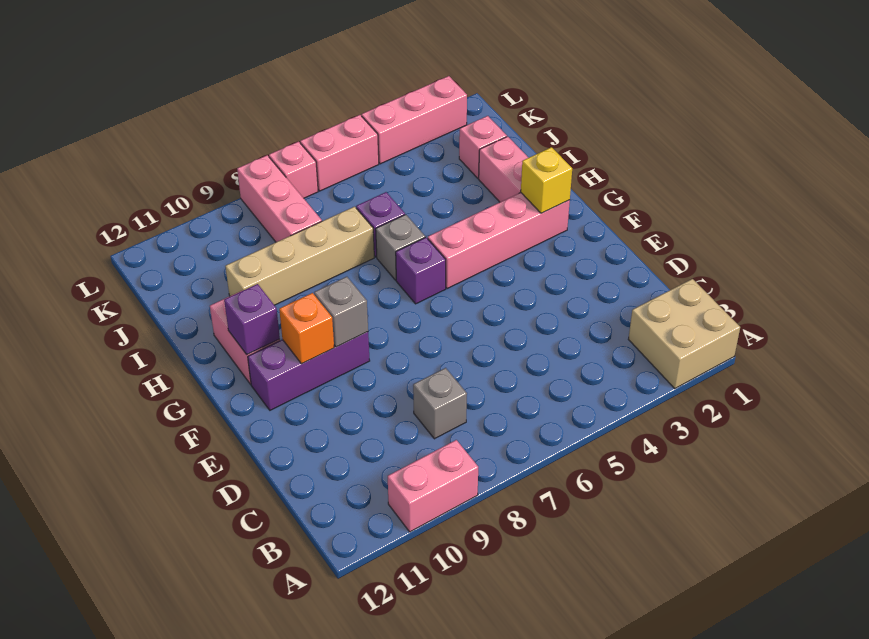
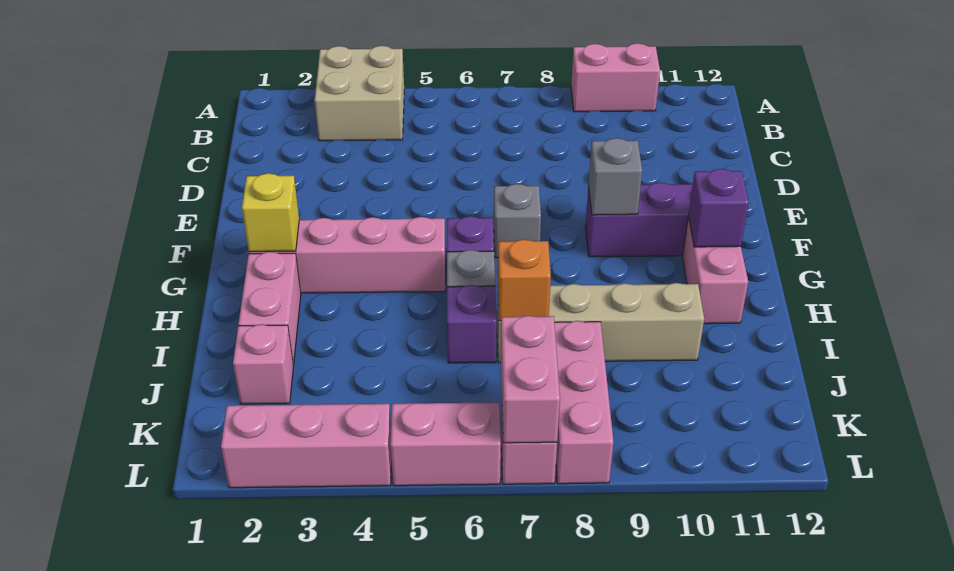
tan brick A1:B2 level 1 -> tan brick A3:B4 level 1
grey brick C8 level 1 -> grey brick F7 level 1
orange brick F10 level 2 -> orange brick I7 level 2
none -> pink brick K7:L7 level 2

